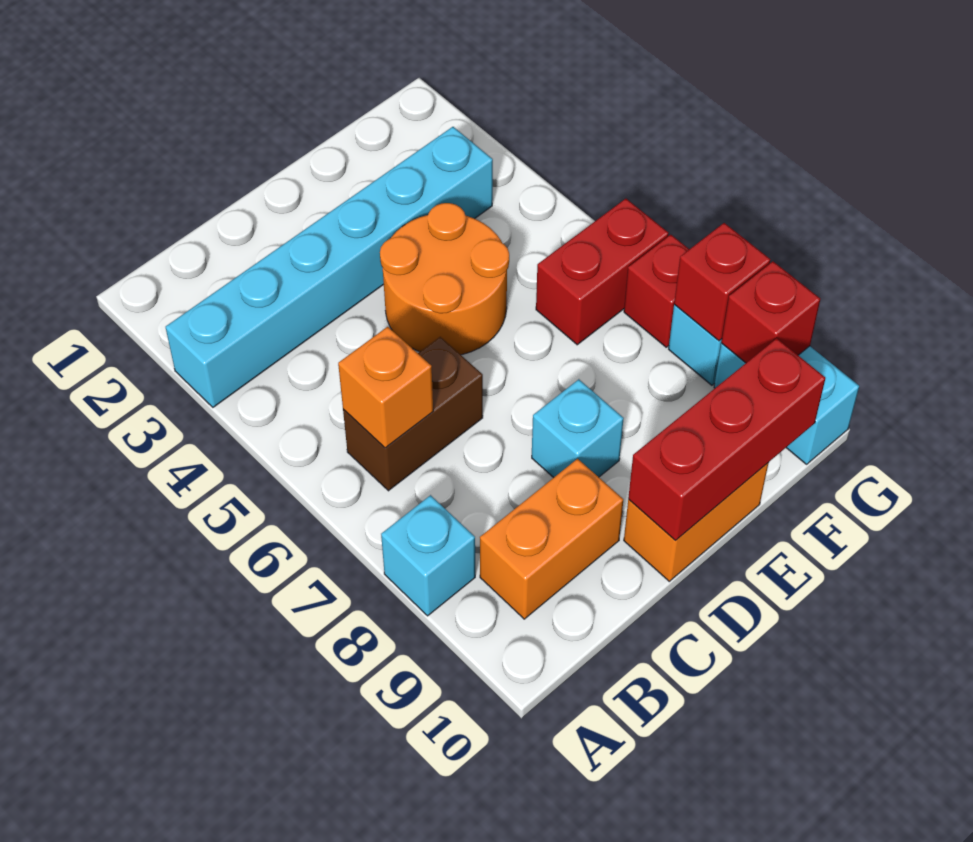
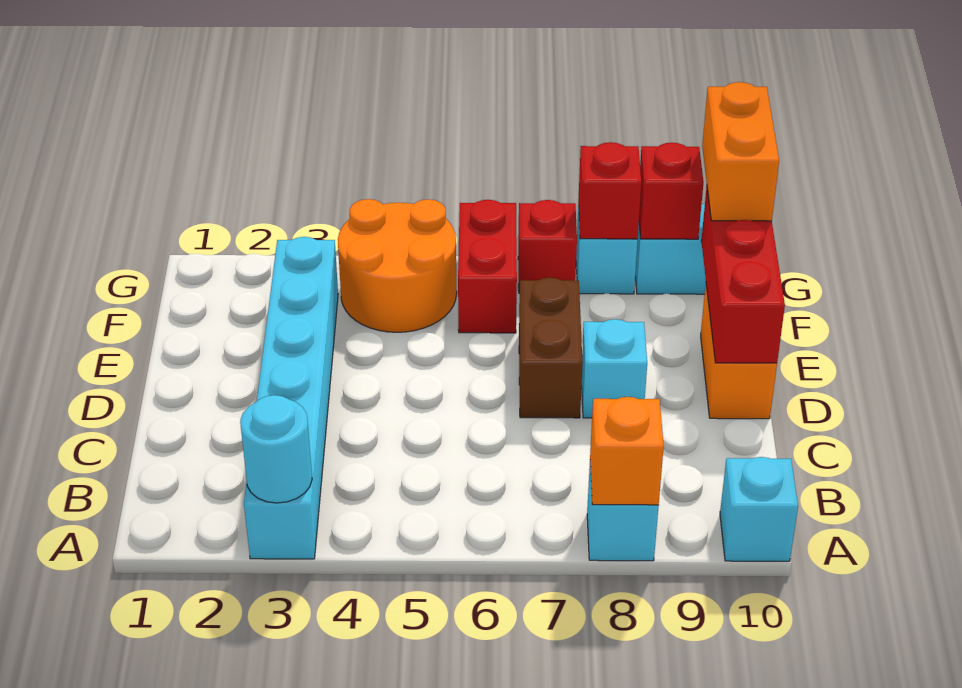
none -> cyan round brick A3 level 2
none -> cyan brick A10 level 1
brown brick B6:C6 level 1 -> brown brick D7:E7 level 1
orange brick B6 level 2 -> orange brick A8 level 2
orange brick B9:C9 level 1 -> orange brick F10:G10 level 3
orange round brick D4:E5 level 1 -> orange round brick F4:G5 level 1

